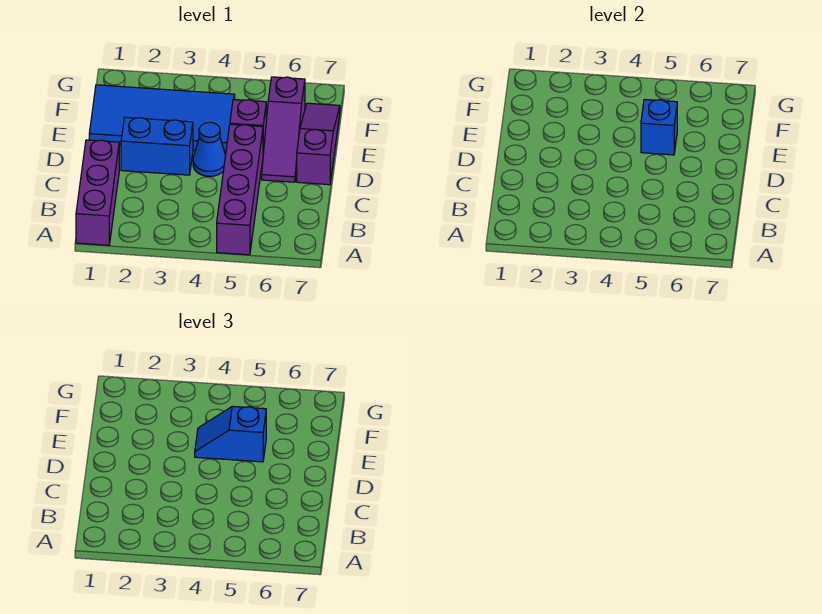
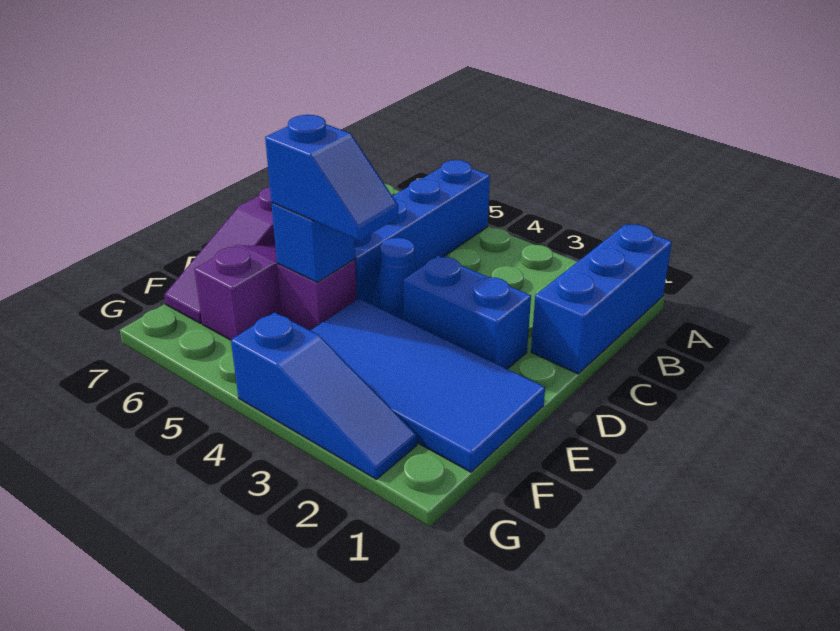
purple brick A1:C1 level 1 -> blue brick A1:C1 level 1
purple brick A5:D5 level 1 -> blue brick A5:D5 level 1
none -> blue slope G2:G4 level 1 top 4

